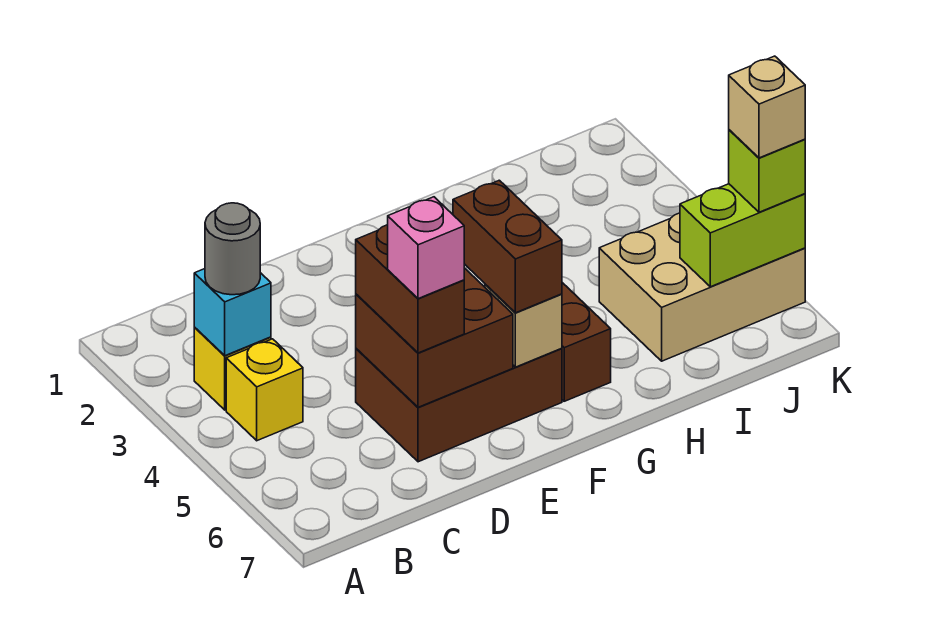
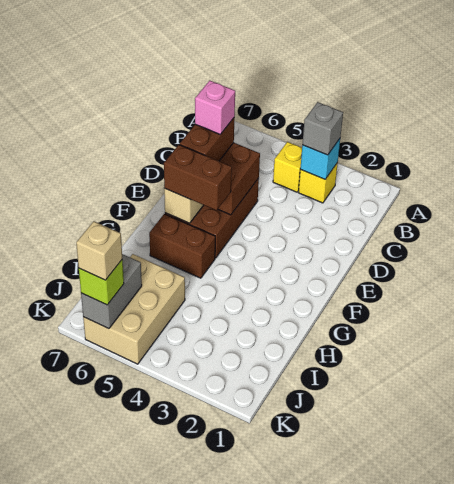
grey round brick B3 level 3 -> grey brick B3 level 3
brown brick D5:D6 level 3 -> brown brick D6:E6 level 3
lime brick J6:K6 level 2 -> grey brick J6:K6 level 2

